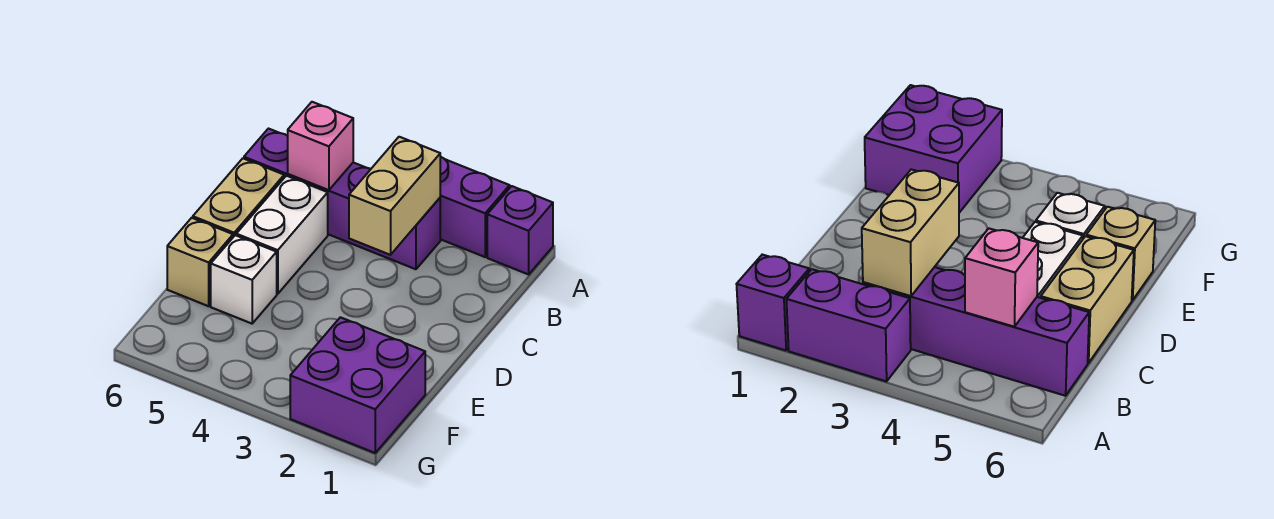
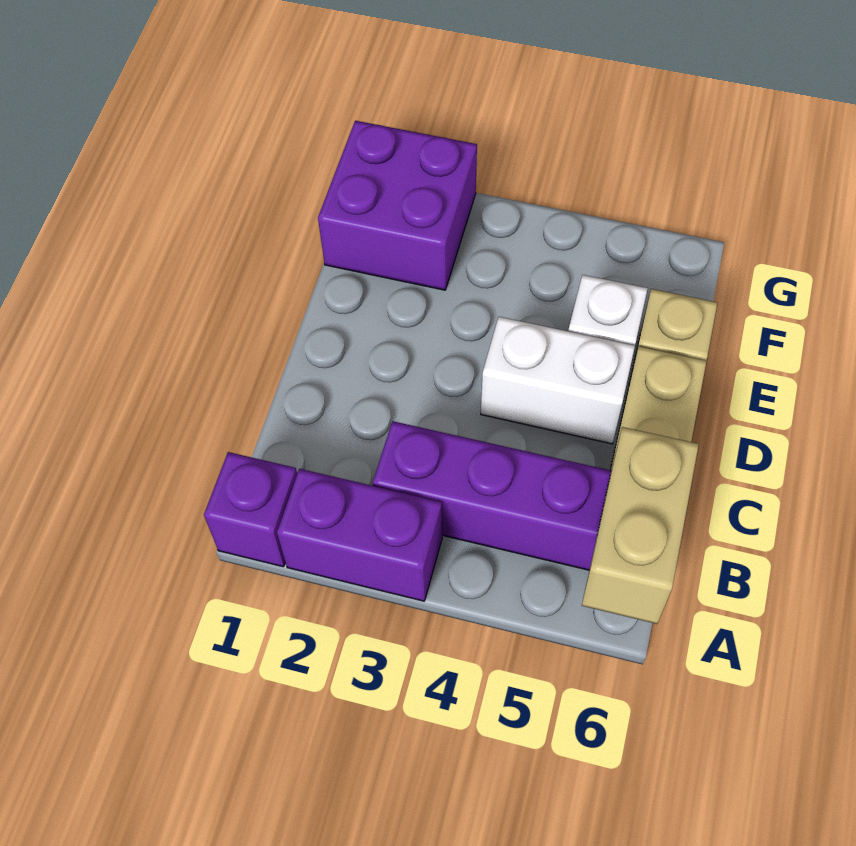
tan brick B3:C3 level 2 -> tan brick A6:B6 level 2
pink brick B5 level 2 -> none
white brick C5:D5 level 1 -> white brick D4:D5 level 1

